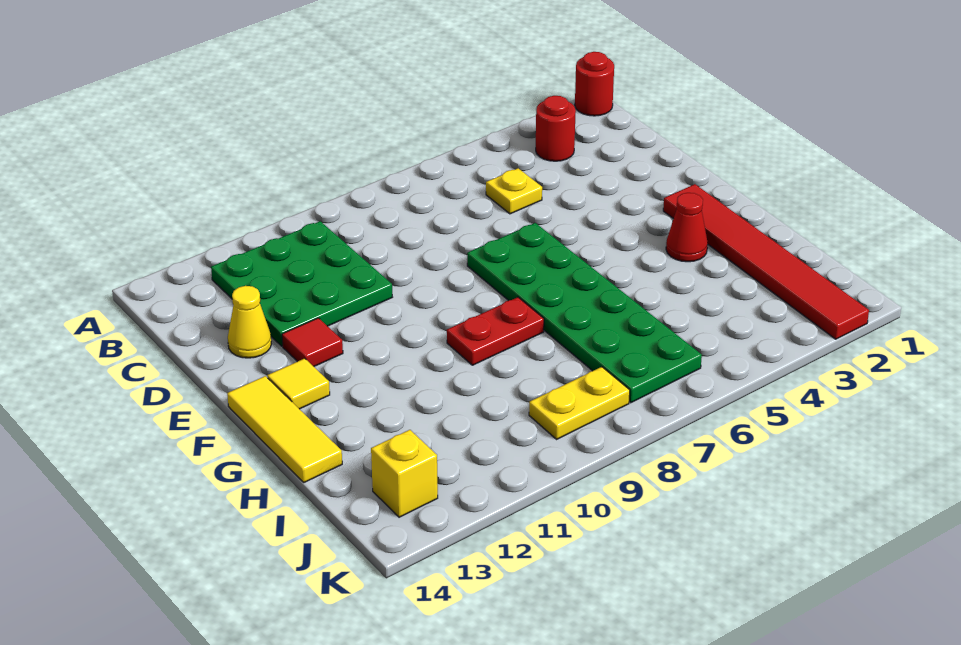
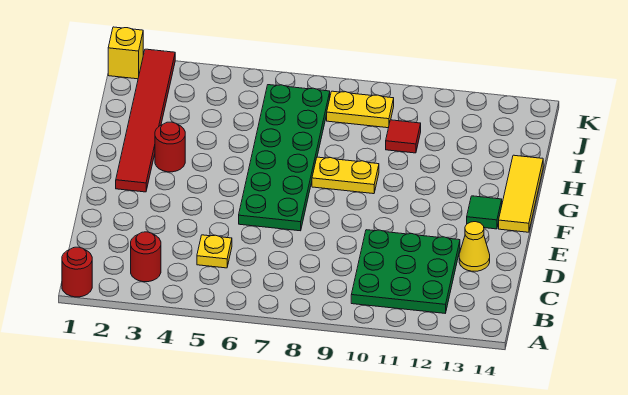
red tile E12 level 1 -> red tile I10 level 1
yellow tile F13 level 1 -> green tile F13 level 1
red cone G3 level 1 -> red round brick G3 level 1
red plate G8:G9 level 1 -> yellow plate G8:G9 level 1
yellow brick J13 level 1 -> yellow brick K1 level 1

